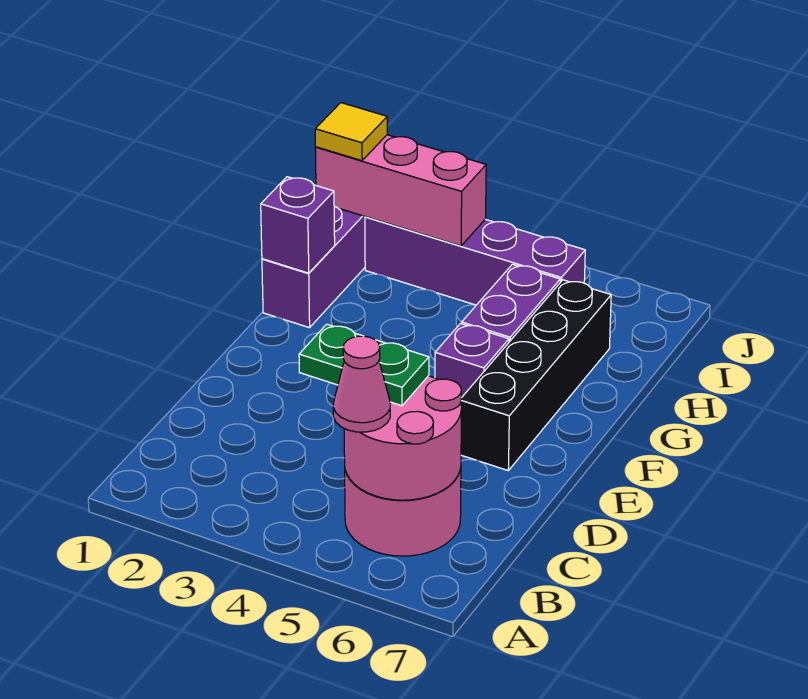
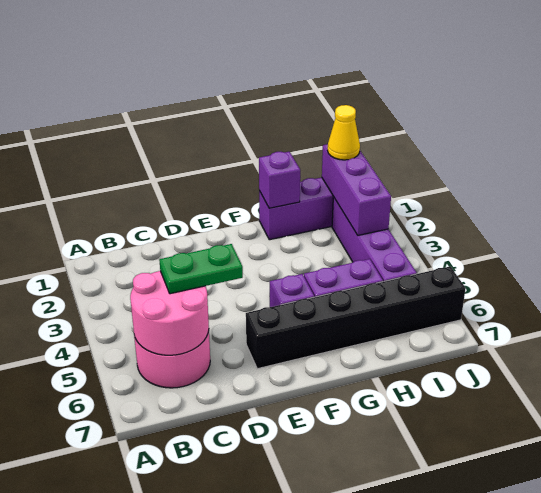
pink cone B5 level 3 -> none
green plate C4:C5 level 3 -> green plate C5:D5 level 3
black brick E6:H6 level 1 -> black brick E6:J6 level 1
pink brick I1:I3 level 2 -> purple brick I1:I3 level 2
yellow tile I1 level 3 -> yellow cone I1 level 3

